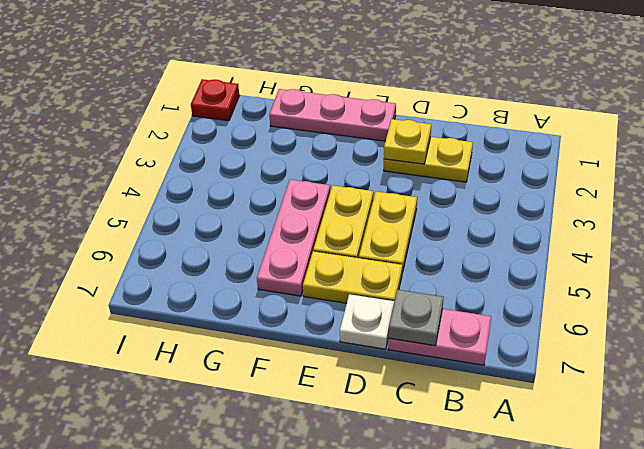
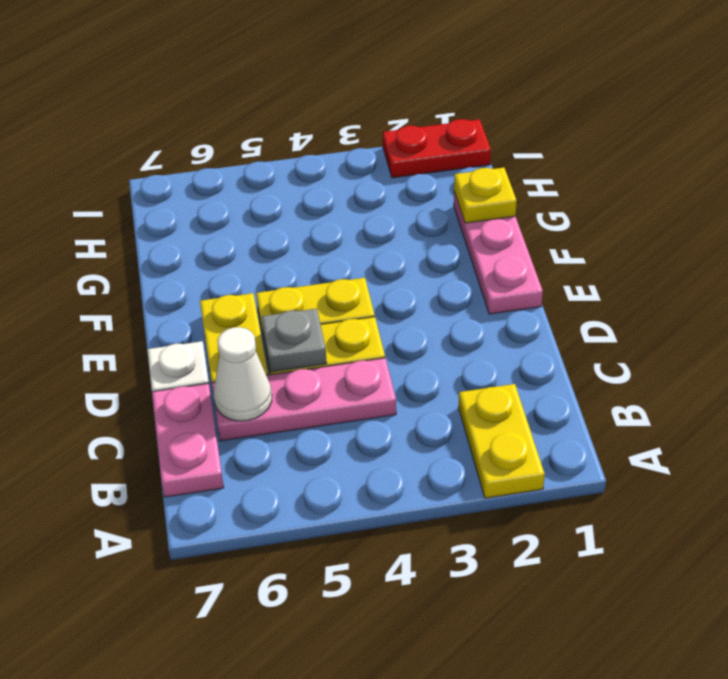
yellow plate C2:D2 level 1 -> yellow plate A2:B2 level 1
none -> white cone C6 level 2
grey plate C7 level 2 -> grey plate D5 level 2
yellow plate D2 level 2 -> yellow plate G1 level 2
pink plate F4:F6 level 1 -> pink plate C4:C6 level 1
red plate I1 level 1 -> red plate I1:I2 level 1

